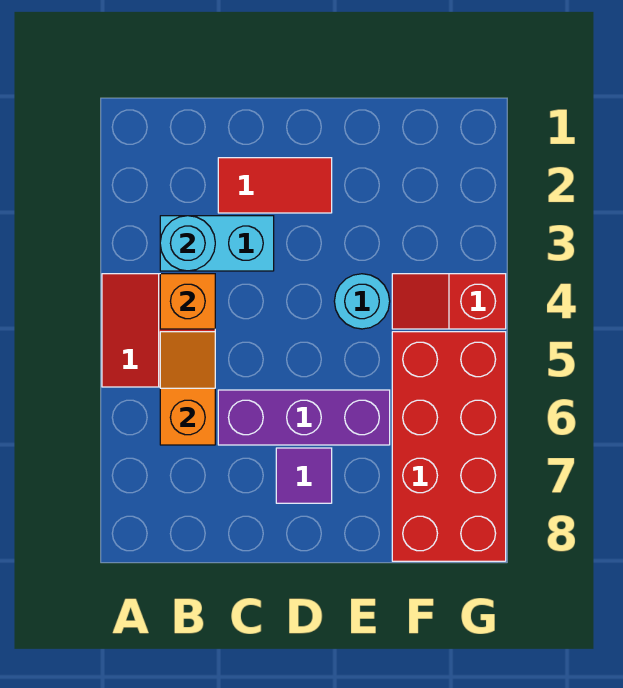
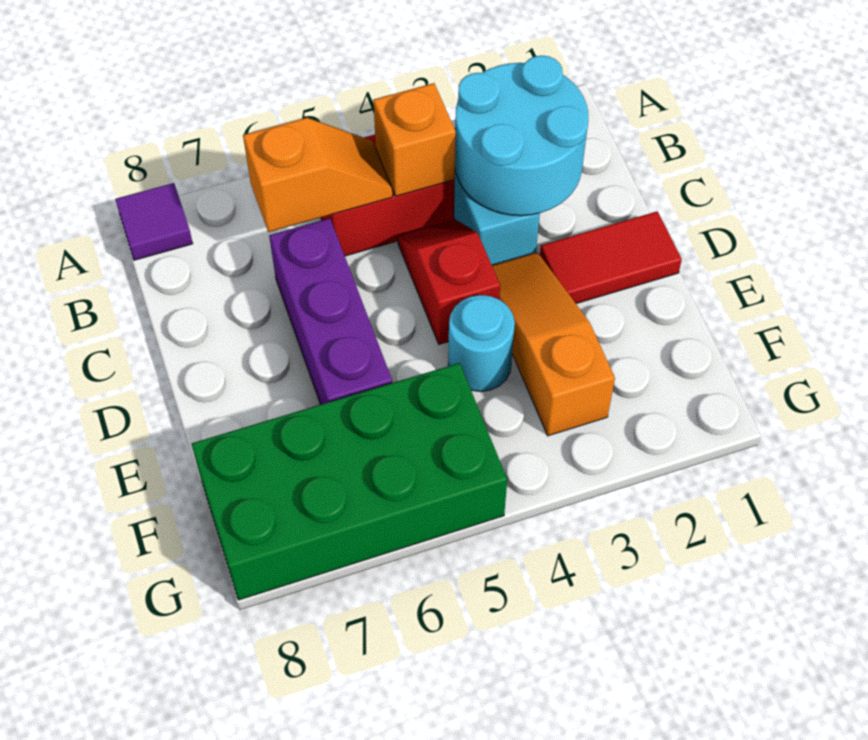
cyan round brick B3 level 2 -> cyan round brick B2:C3 level 2
red tile C2:D2 level 1 -> red tile D1:D2 level 1
none -> orange slope D3:F3 level 1 top F
purple tile D7 level 1 -> purple tile A8 level 1
red slope F4:G4 level 1 top G -> red slope C4:D4 level 1 top D
red brick F5:G8 level 1 -> green brick F5:G8 level 1

